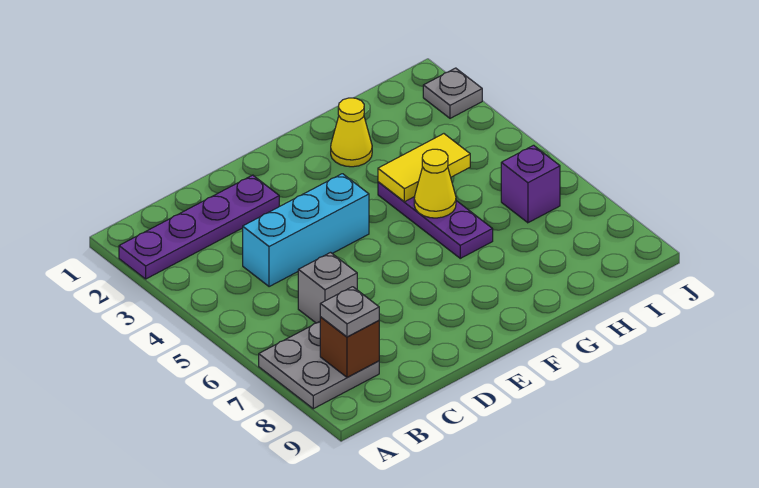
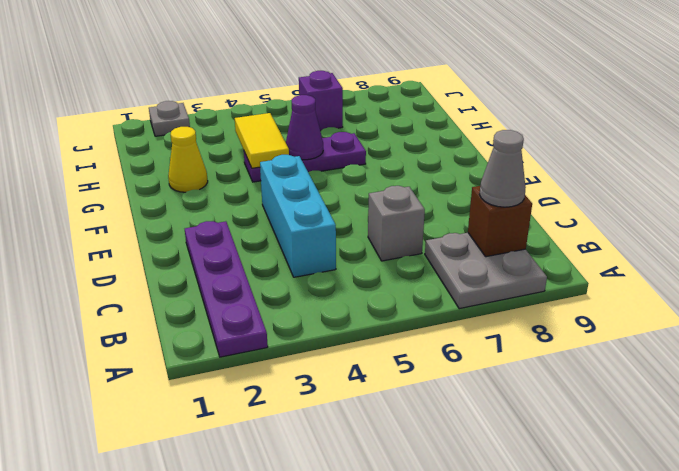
grey plate B8 level 3 -> grey cone B8 level 3
yellow cone G5 level 2 -> purple cone G5 level 2

